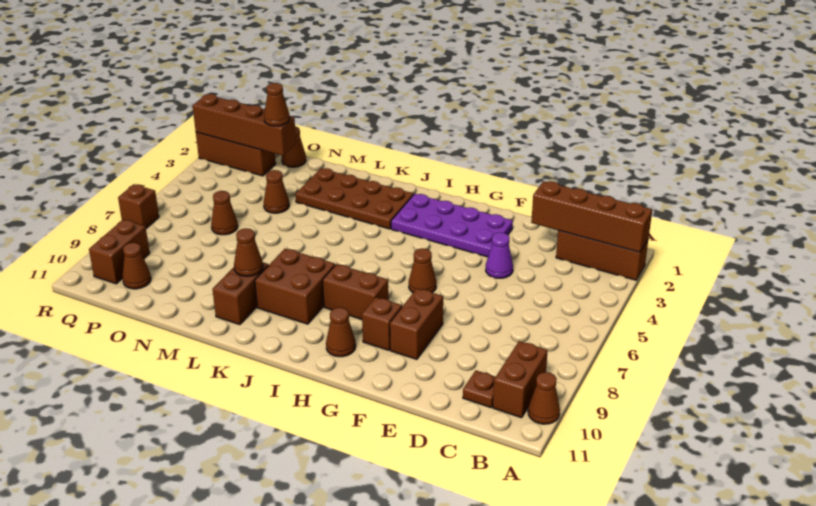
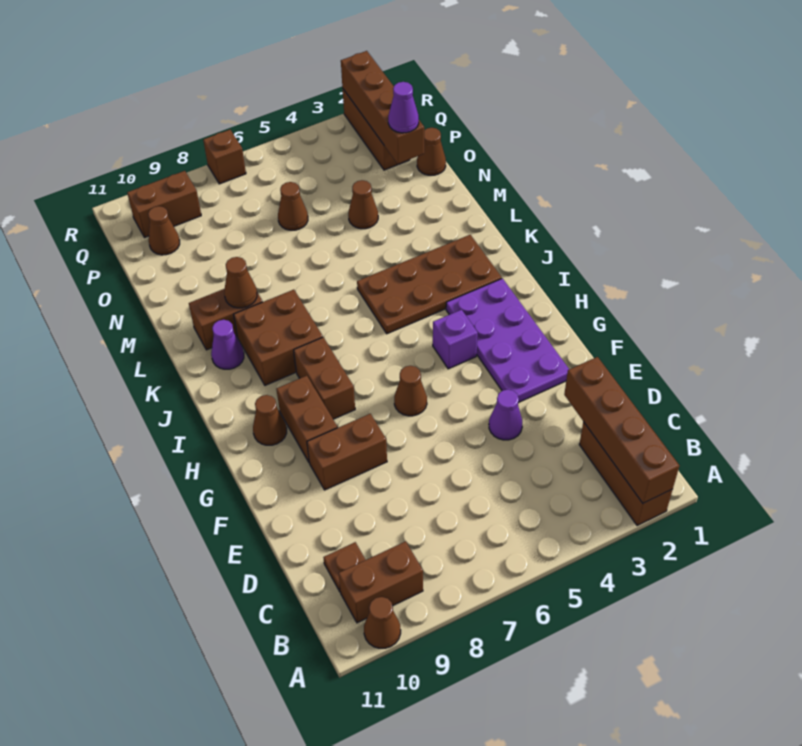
brown brick G9 level 1 -> brown brick G9:H9 level 1
none -> purple brick H4 level 1
brown plate J2:M3 level 1 -> brown plate J2:K5 level 1
none -> purple cone K10 level 1
brown cone O2 level 3 -> purple cone O2 level 3

